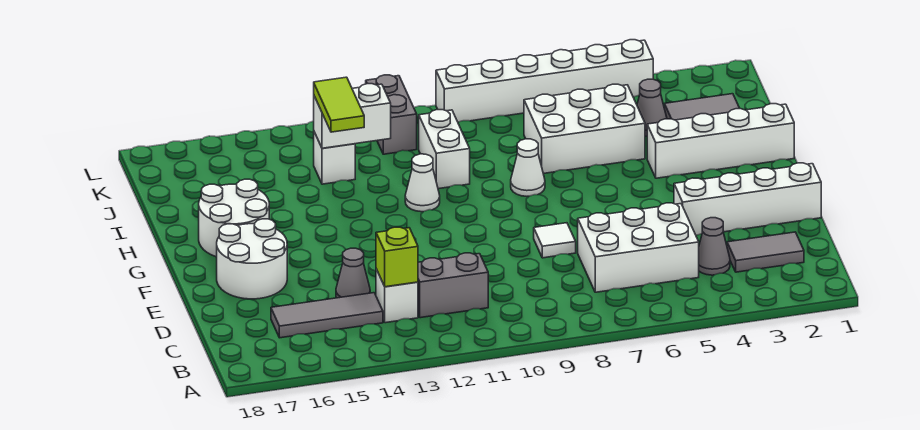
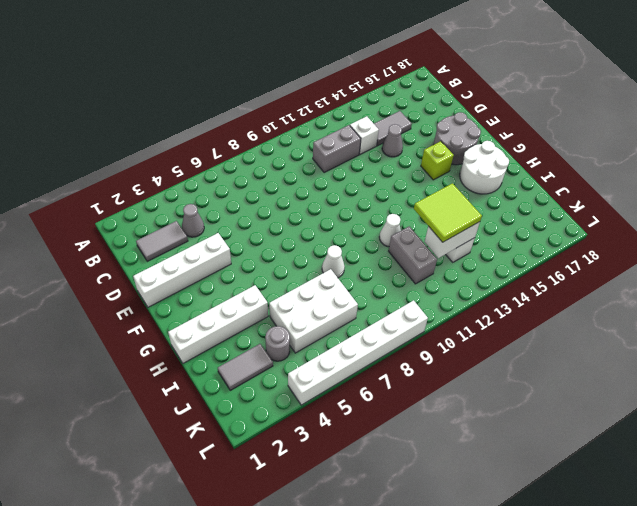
white brick C5:D7 level 1 -> none
lime brick C13 level 2 -> lime brick F15 level 1
grey tile C14:C16 level 1 -> grey tile C14:C15 level 1
white tile E8 level 1 -> none
white round brick E16:F17 level 1 -> grey round brick E16:F17 level 1
white brick I10:J10 level 1 -> none
lime tile I13:J13 level 3 -> lime tile I12:J13 level 3
grey cone J4 level 1 -> grey round brick J4 level 1
grey brick K11:L11 level 1 -> grey brick I11:J11 level 1

